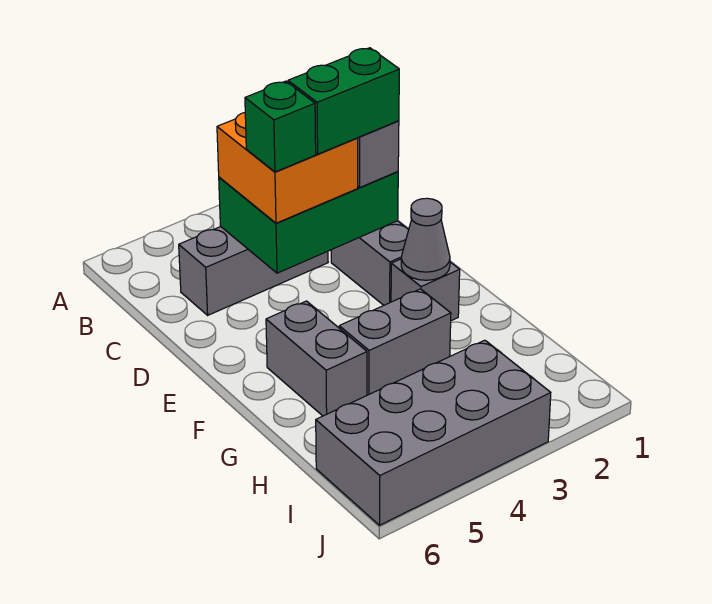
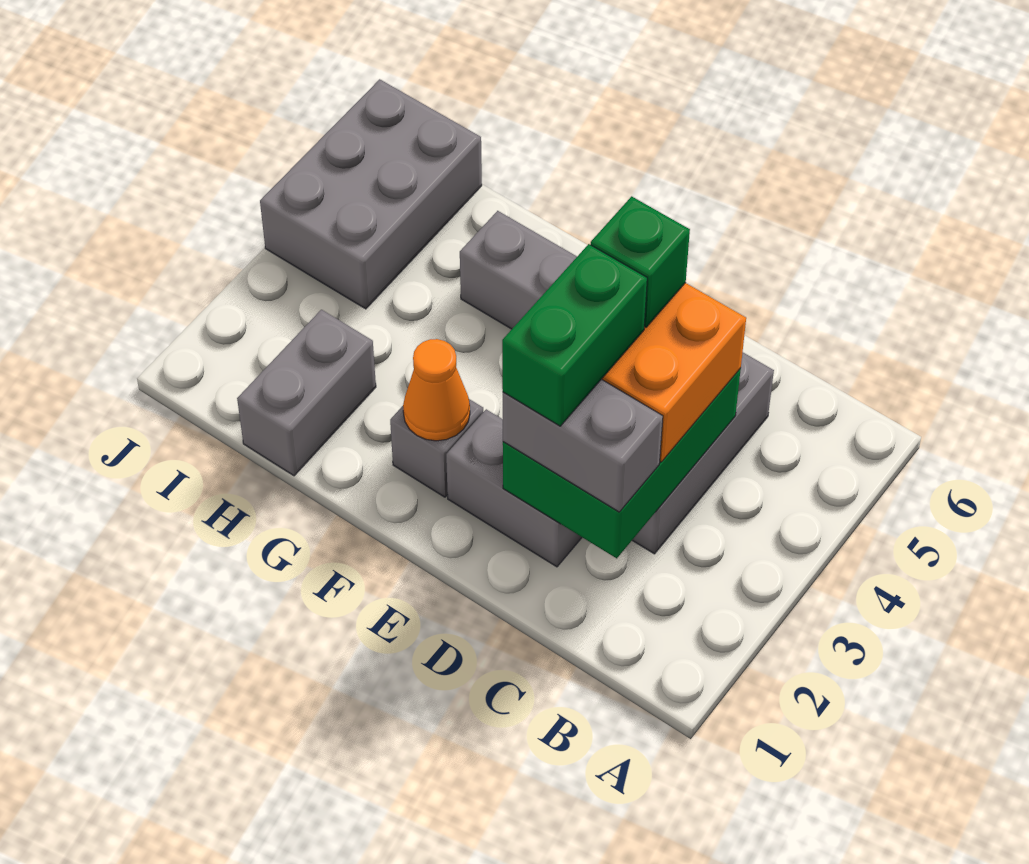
grey cone F2 level 2 -> orange cone F2 level 2
grey brick G3:G4 level 1 -> grey brick H1:H2 level 1
grey brick I3:J6 level 1 -> grey brick I4:J6 level 1

